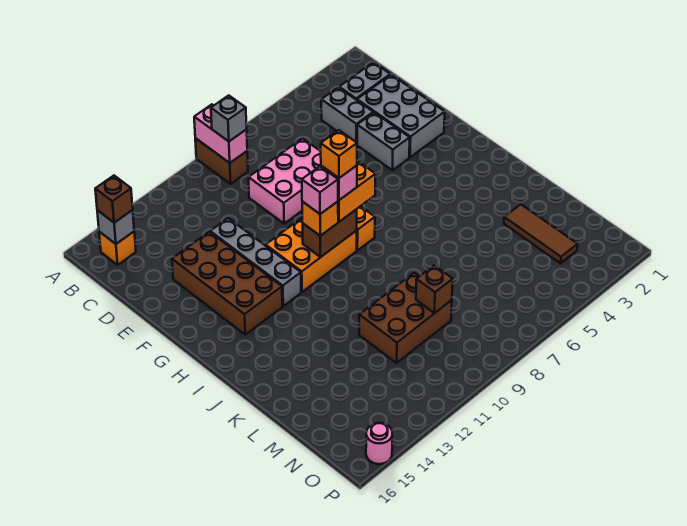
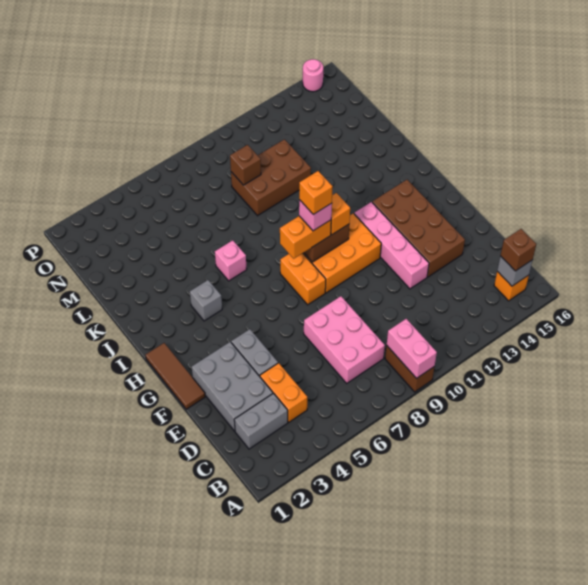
grey brick B9 level 3 -> grey brick I4 level 1
grey brick C4:D4 level 1 -> orange brick C4:D4 level 1
pink brick D7:E9 level 1 -> pink brick C7:E8 level 1
grey brick E12:H12 level 1 -> pink brick E12:H12 level 1
pink brick H10 level 4 -> pink brick J6 level 1
brown tile L3:N3 level 1 -> brown tile F1:H1 level 1

